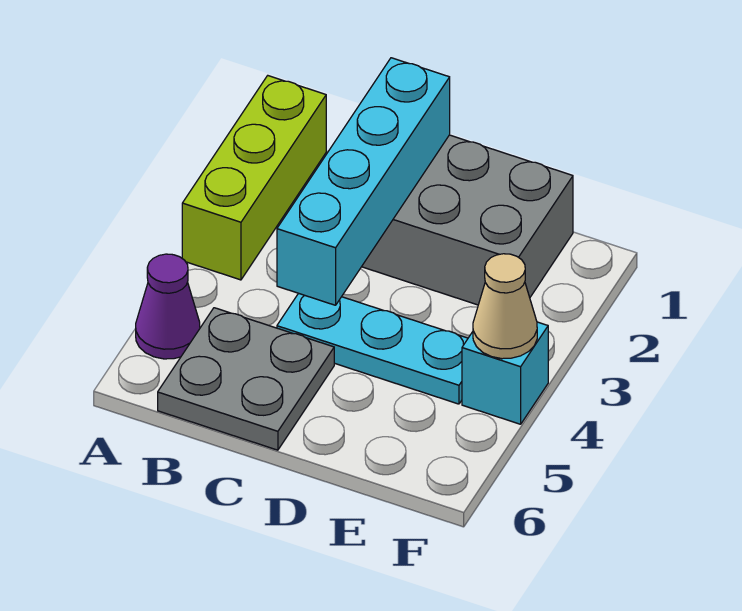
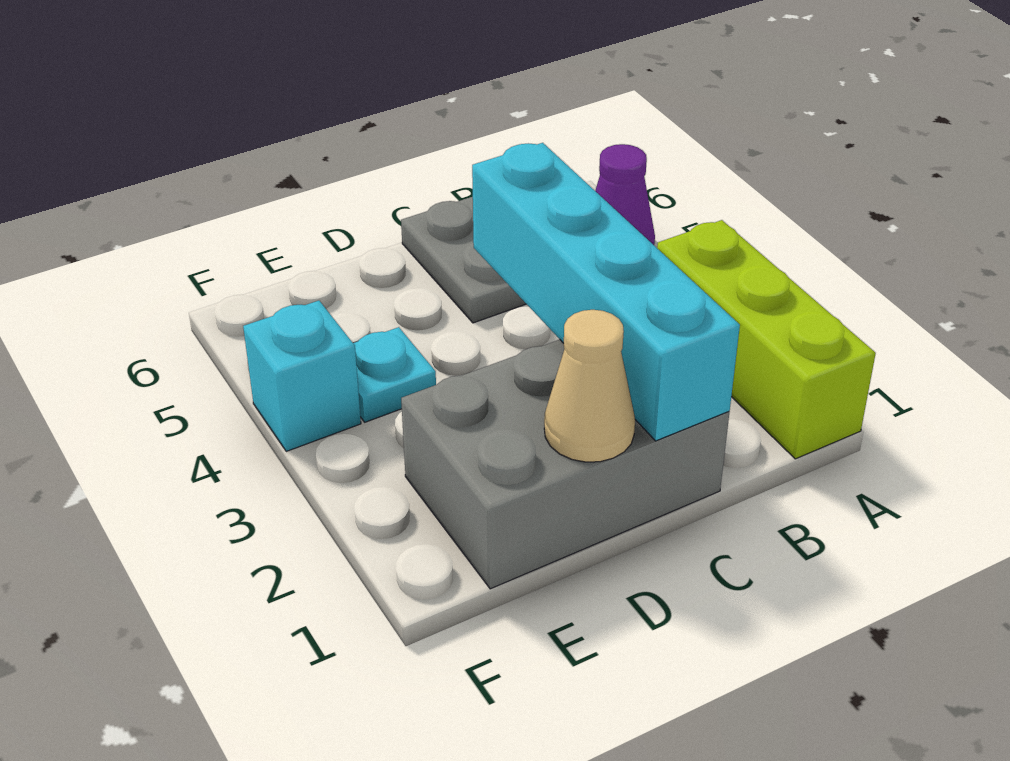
cyan plate C4:E4 level 1 -> cyan plate E4 level 1
tan cone F4 level 2 -> tan cone D1 level 2

